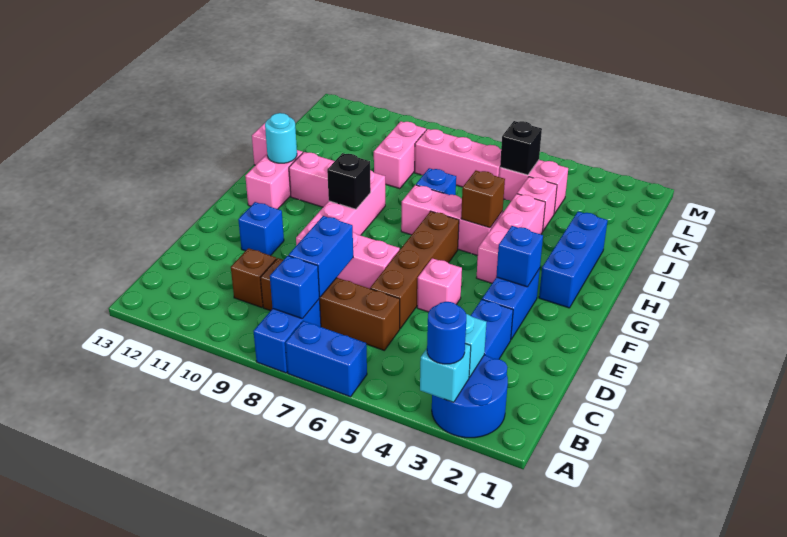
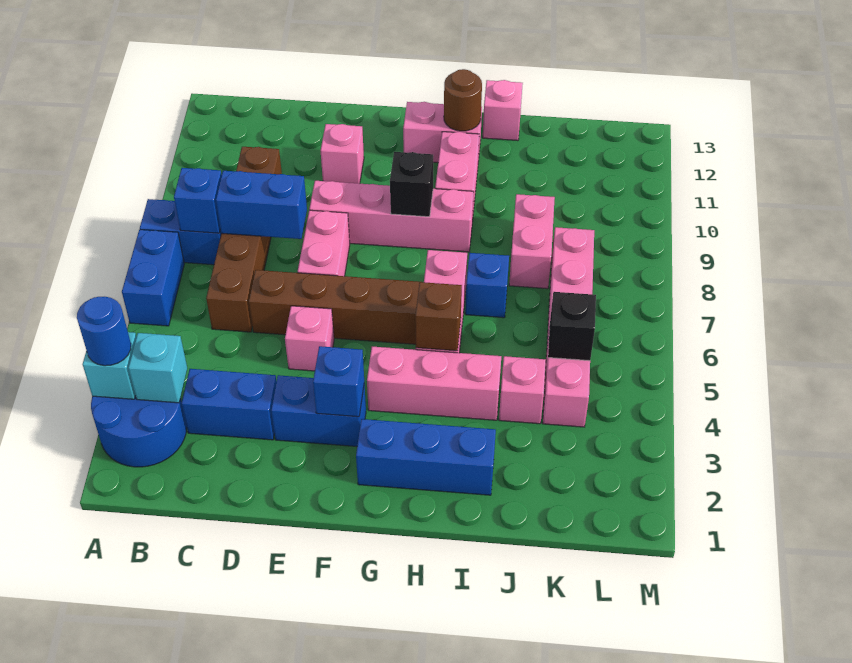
blue brick E11 level 1 -> pink brick E11 level 1
cyan round brick H12 level 2 -> brown round brick H12 level 2
pink brick J9:K9 level 1 -> pink brick J8:J9 level 1

